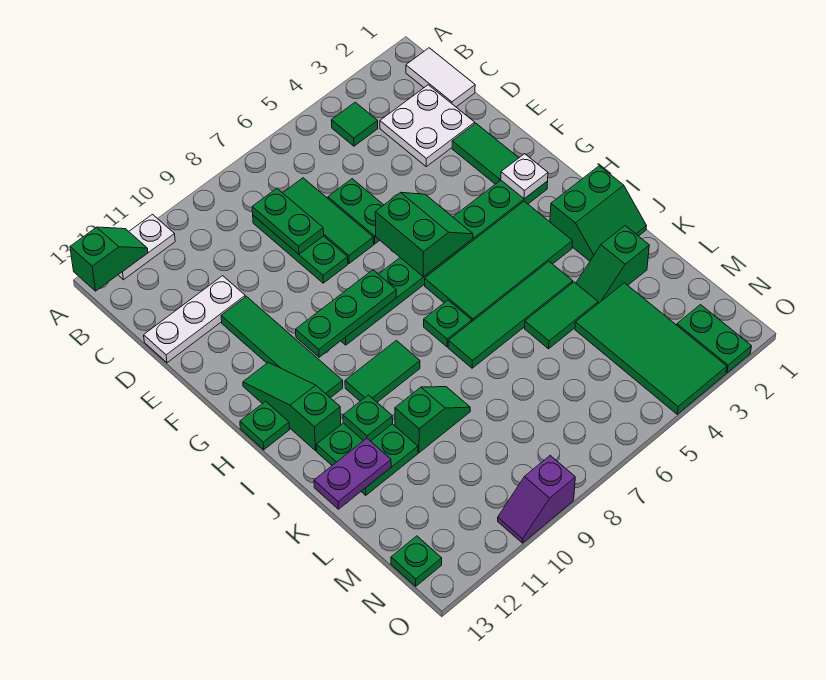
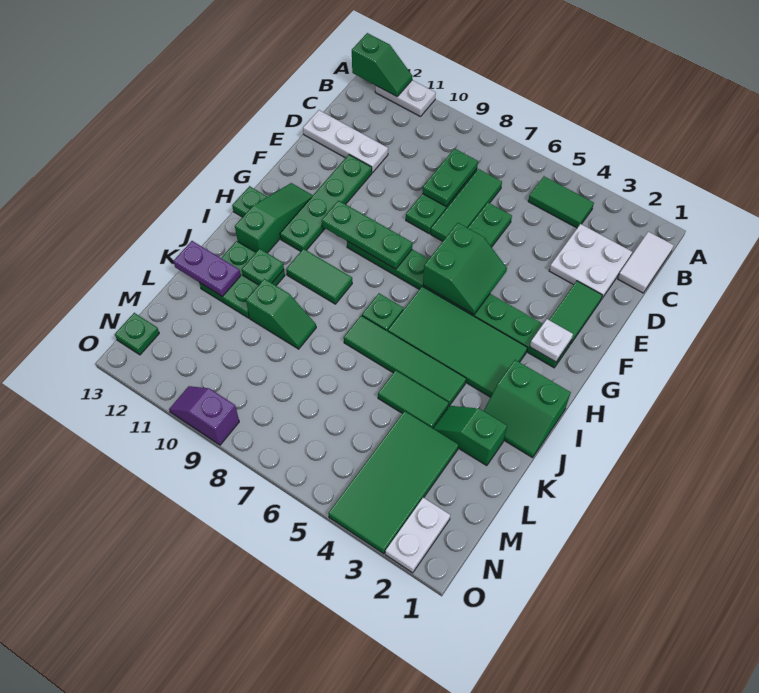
green tile B4 level 1 -> green tile B4:B5 level 1
green tile E11:H11 level 1 -> green plate E11:H11 level 1
green plate N2:O2 level 1 -> white plate N2:O2 level 1

